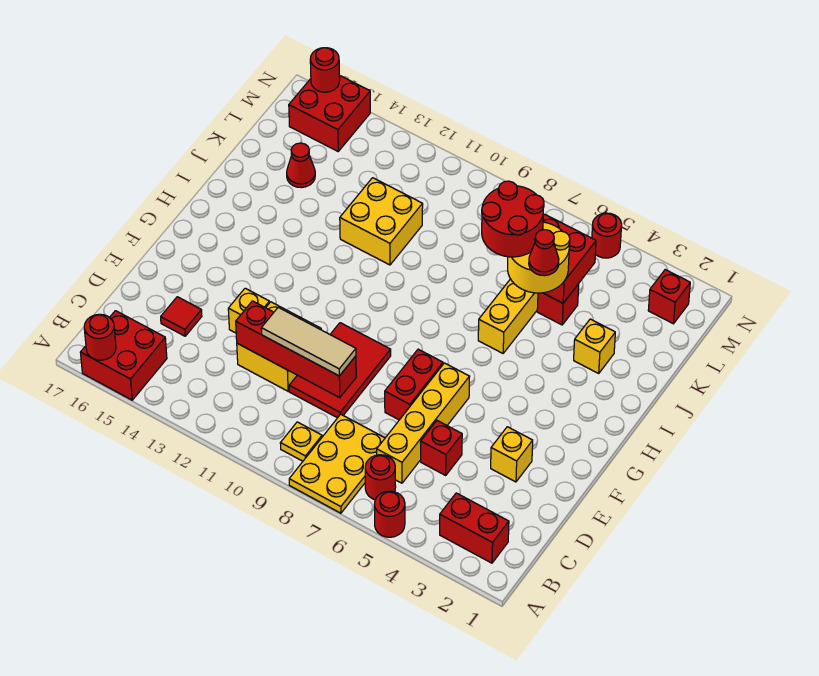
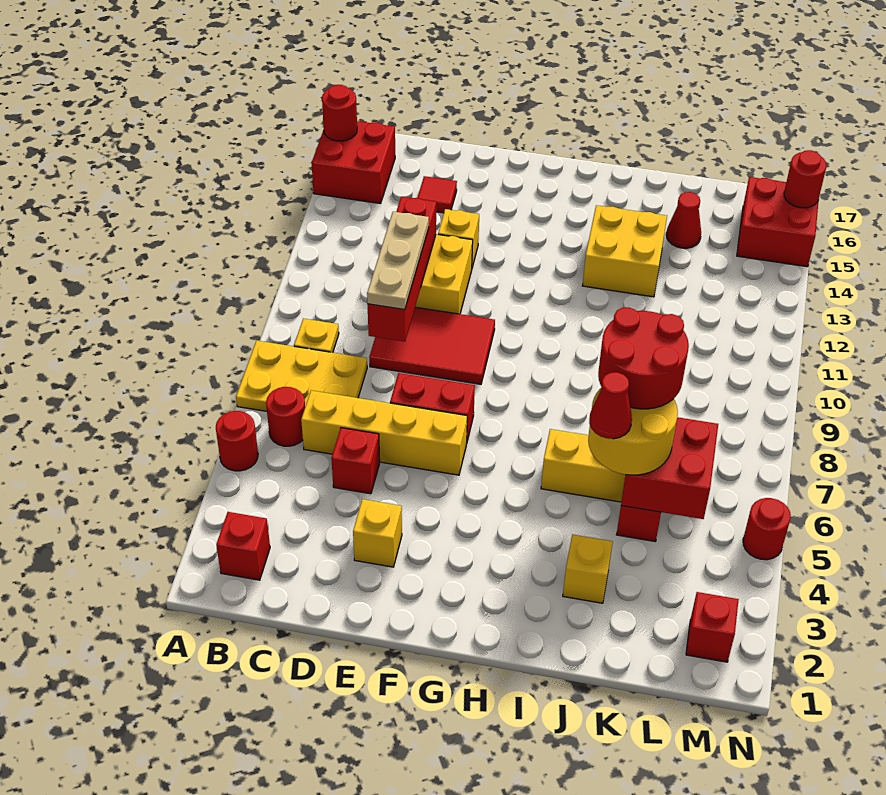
red brick B2:B3 level 1 -> red brick B2 level 1
tan tile D9:D11 level 3 -> tan plate D9:D11 level 3
yellow brick J11:K12 level 1 -> yellow brick I13:J14 level 1

